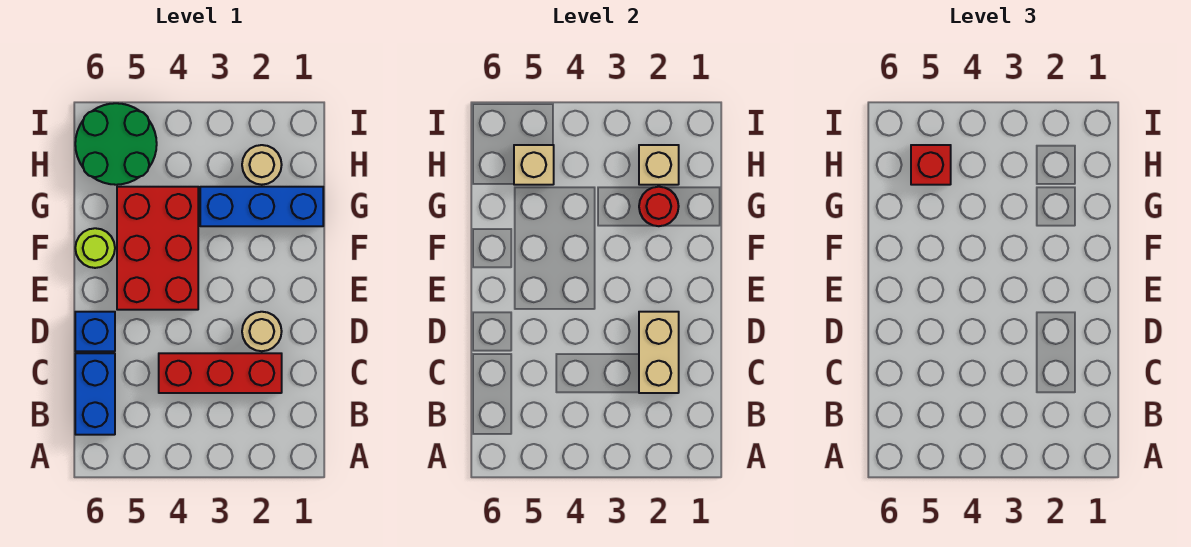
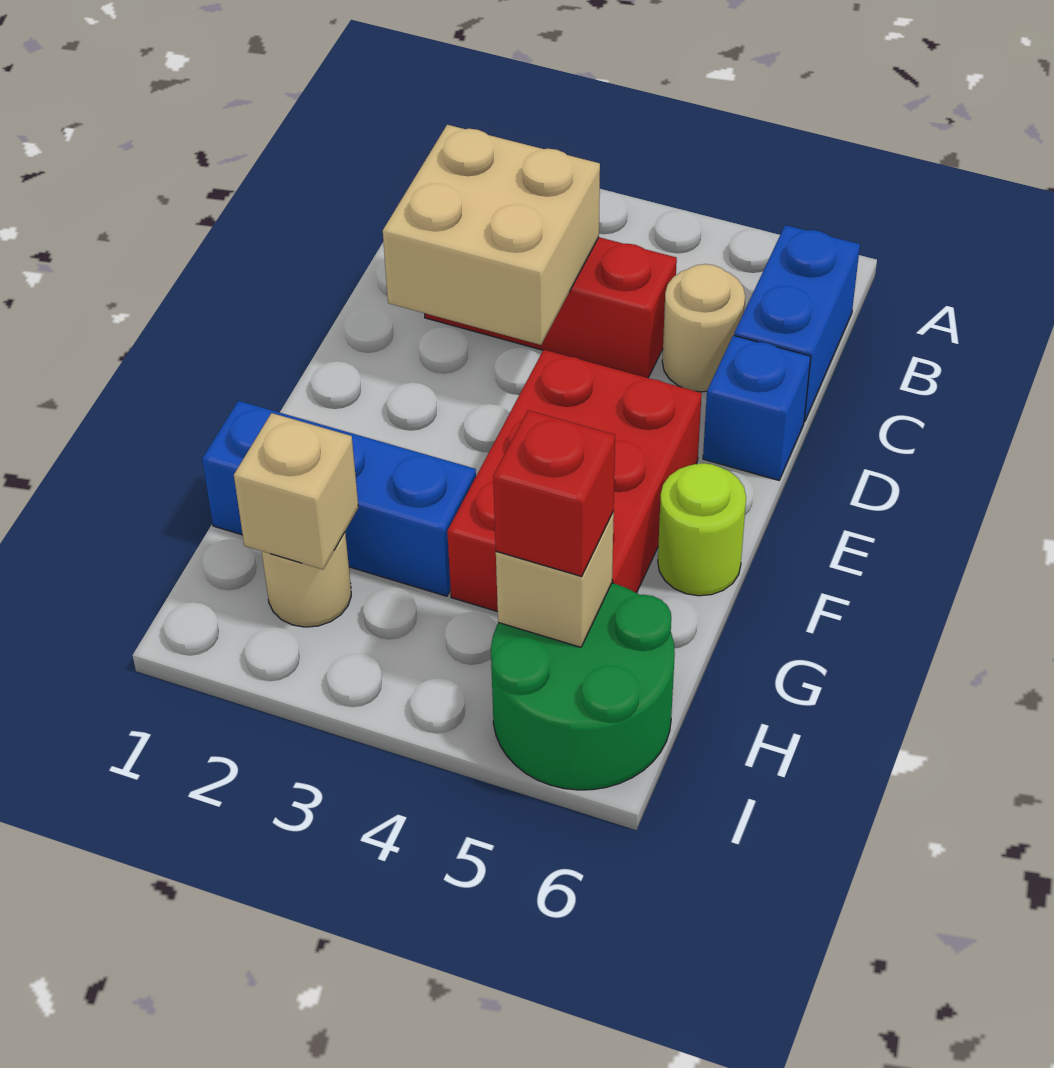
tan brick C2:D2 level 2 -> tan brick C2:D3 level 2
tan round brick D2 level 1 -> tan round brick C5 level 1
red round brick G2 level 2 -> none

